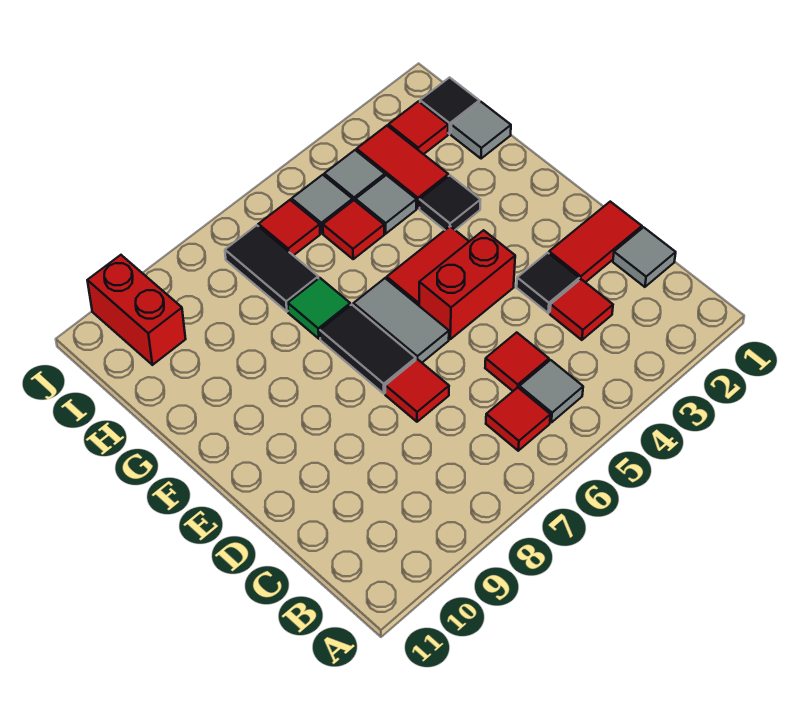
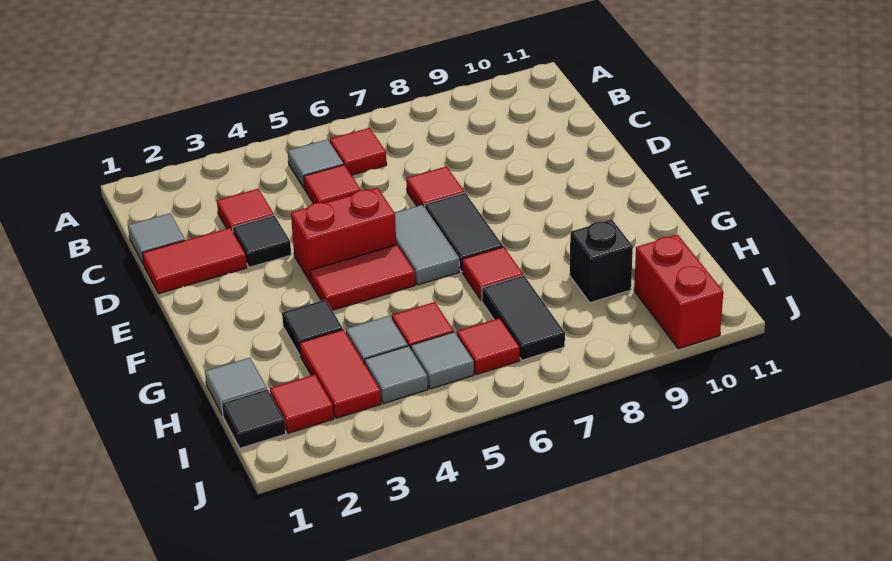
green tile G7 level 1 -> red tile G7 level 1
none -> black brick H9 level 1

